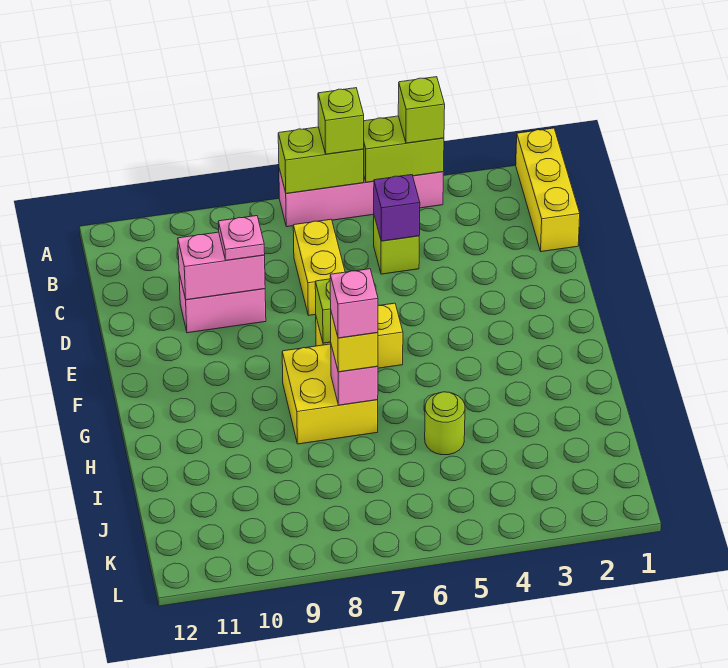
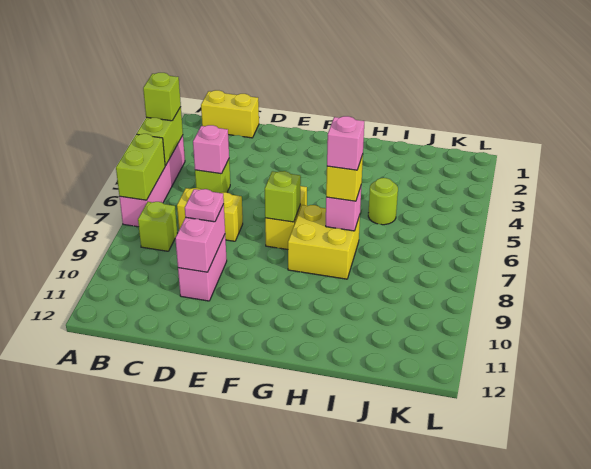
yellow brick A1:C1 level 1 -> yellow brick B1:C1 level 1
lime brick A6 level 3 -> lime brick B8 level 1
purple brick C5 level 2 -> pink brick C5 level 2

